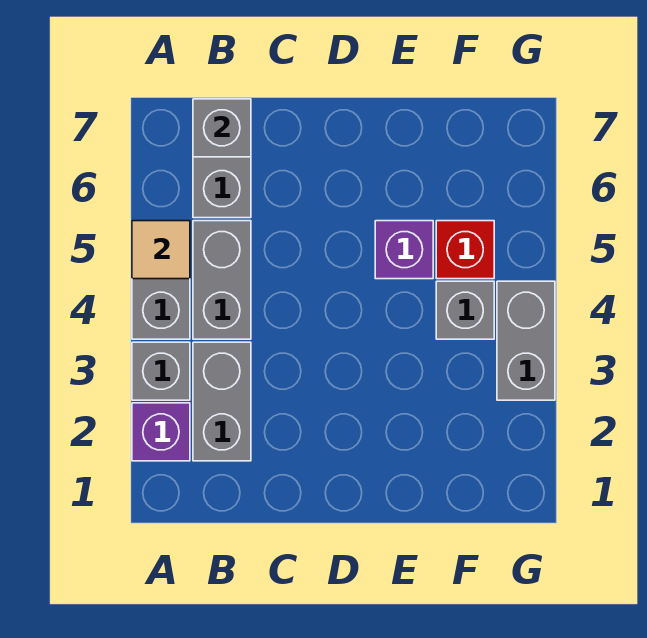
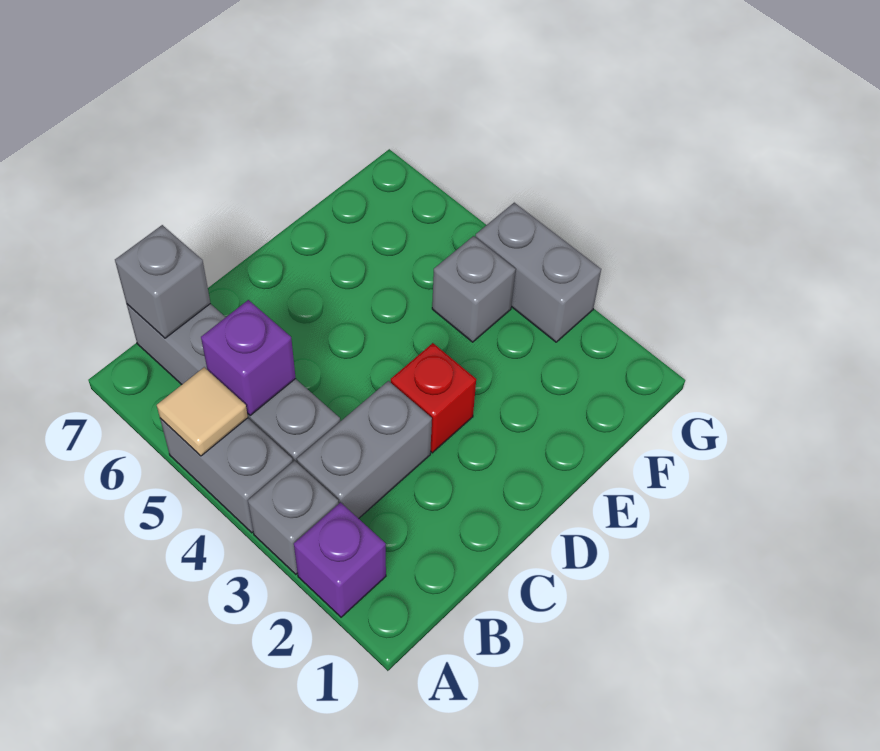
grey brick B2:B3 level 1 -> grey brick B3:C3 level 1
purple brick E5 level 1 -> purple brick B5 level 2
red brick F5 level 1 -> red brick D3 level 1

